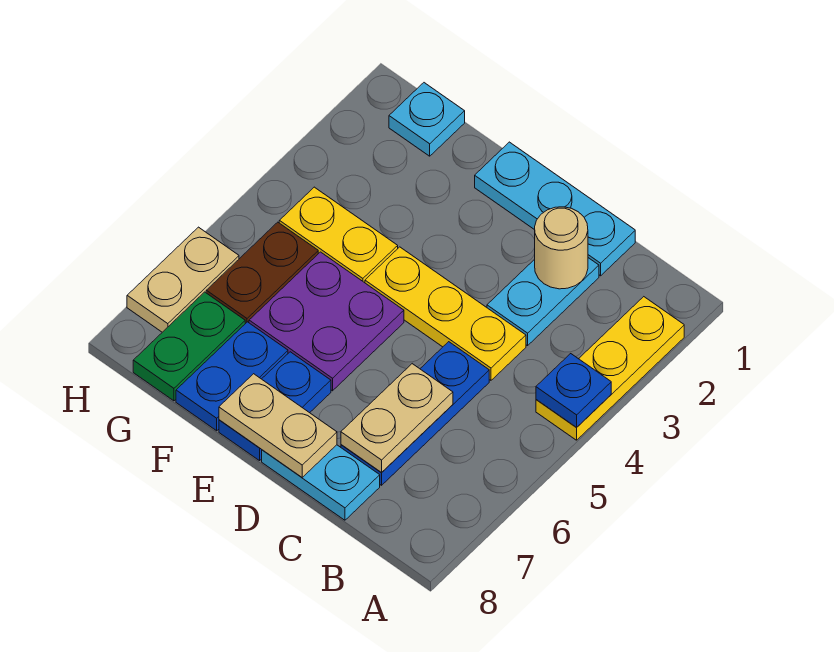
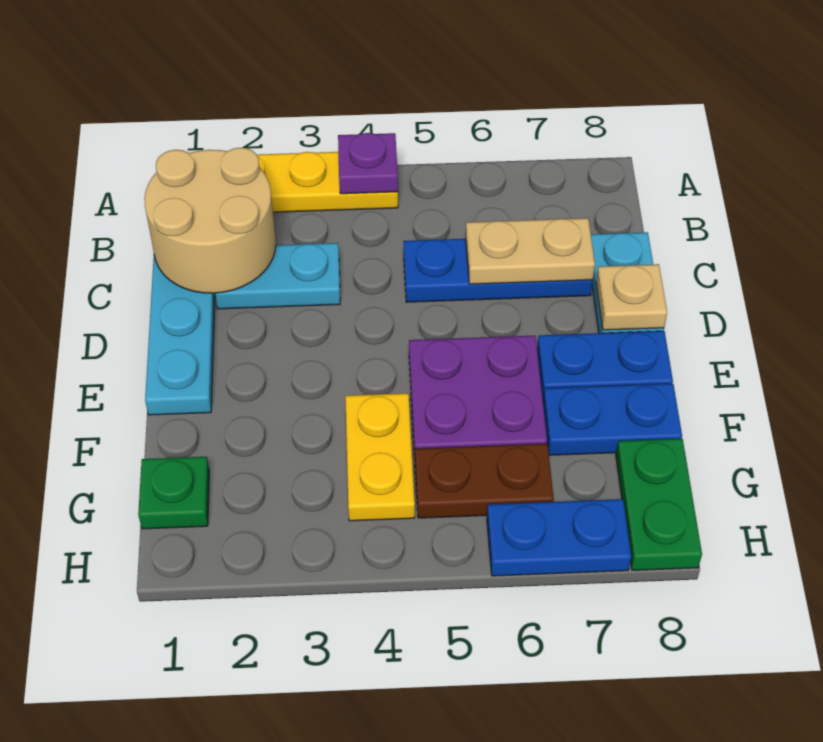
blue plate A4 level 2 -> purple plate A4 level 2
tan round brick C2 level 2 -> tan round brick B1:C2 level 2
yellow plate C4:E4 level 1 -> none
tan plate D8:E8 level 2 -> tan plate D8 level 2
cyan plate G1 level 1 -> green plate G1 level 1
green plate G7:G8 level 1 -> green plate G8:H8 level 1
tan plate H6:H7 level 1 -> blue plate H6:H7 level 1

